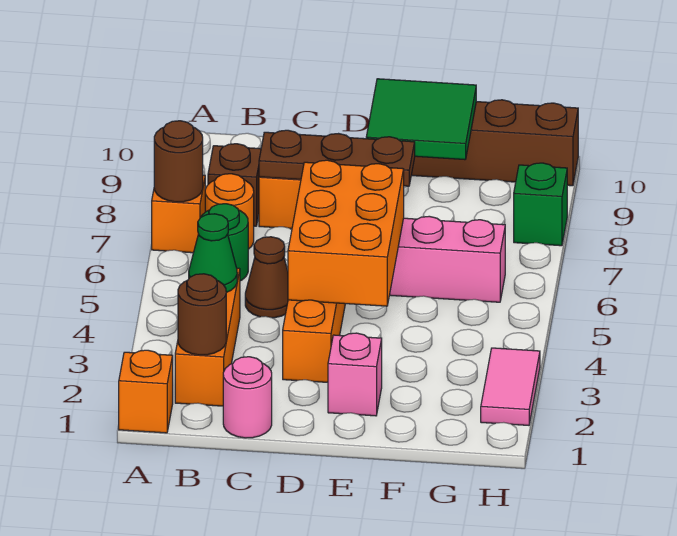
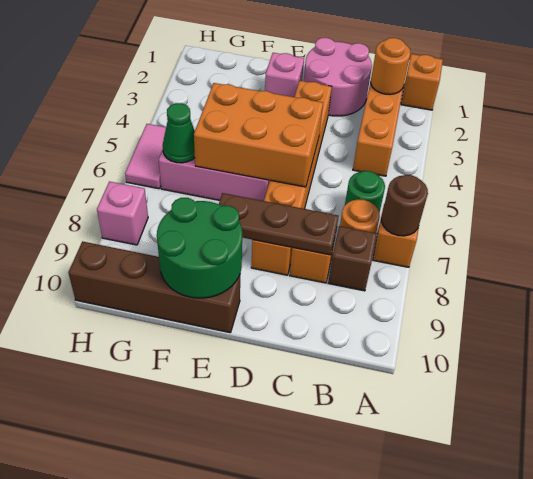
brown round brick B2 level 2 -> orange round brick B2 level 2
green cone B4 level 2 -> green cone G6 level 2
pink round brick C1 level 1 -> pink round brick C1:D2 level 1
brown cone C5 level 1 -> none
orange brick D4:E6 level 2 -> orange brick D5:F6 level 2
green tile E9:F10 level 2 -> green round brick E9:F10 level 2
pink tile H2:H3 level 1 -> pink tile H5:H6 level 1
green brick H8 level 1 -> pink brick H8 level 1

